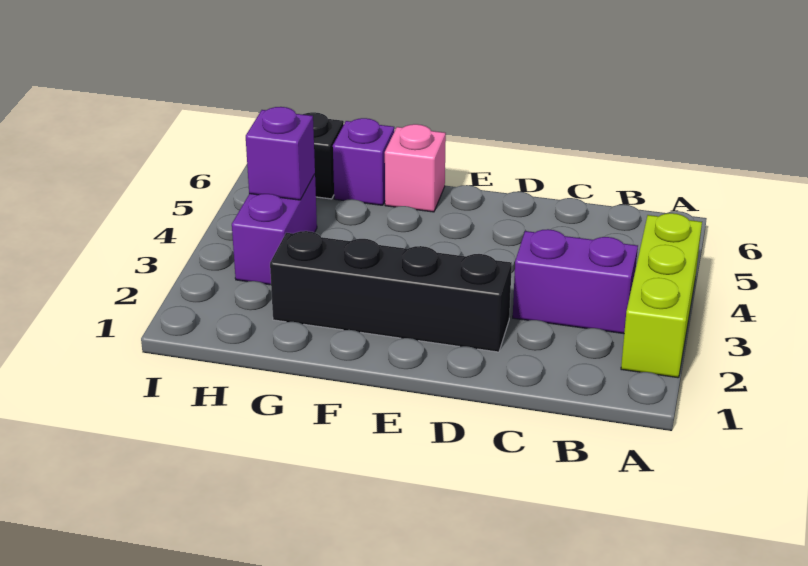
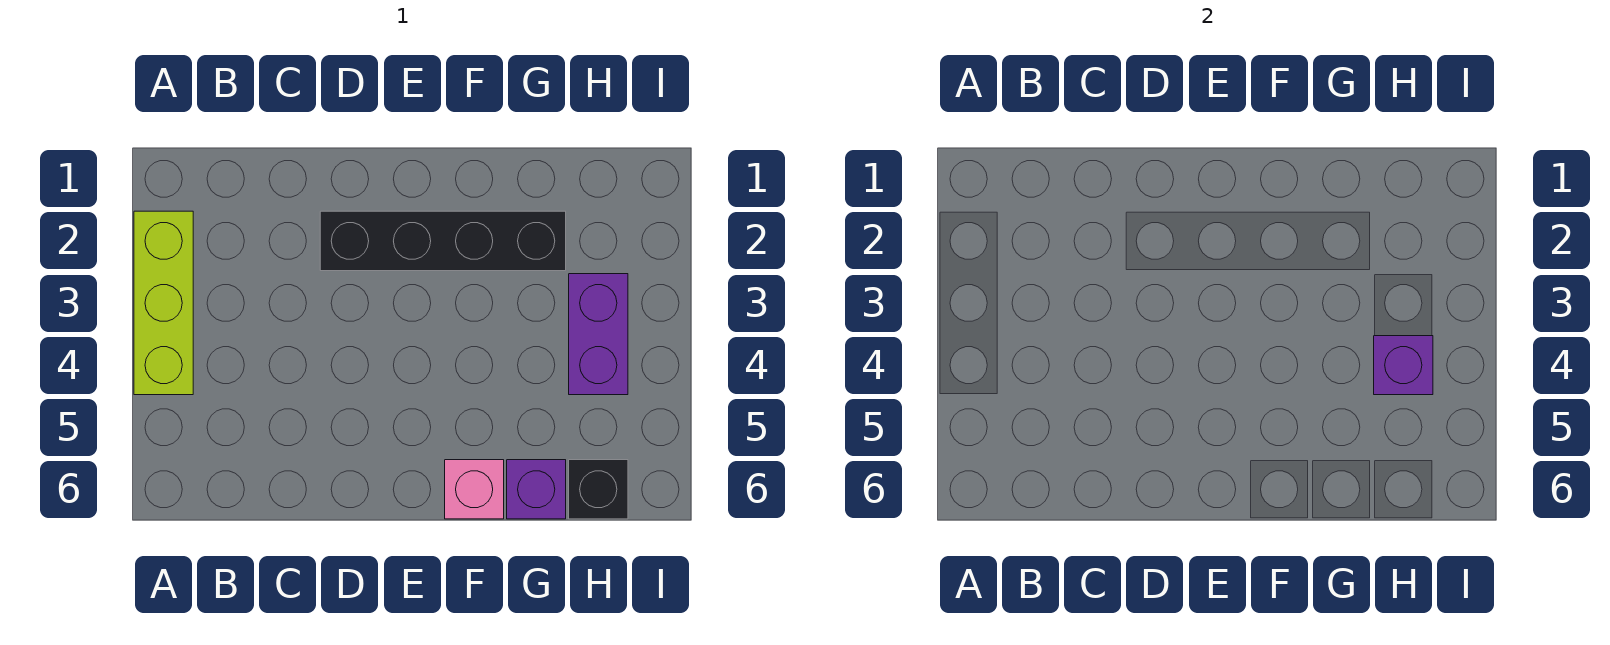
purple brick B3:C3 level 1 -> none

